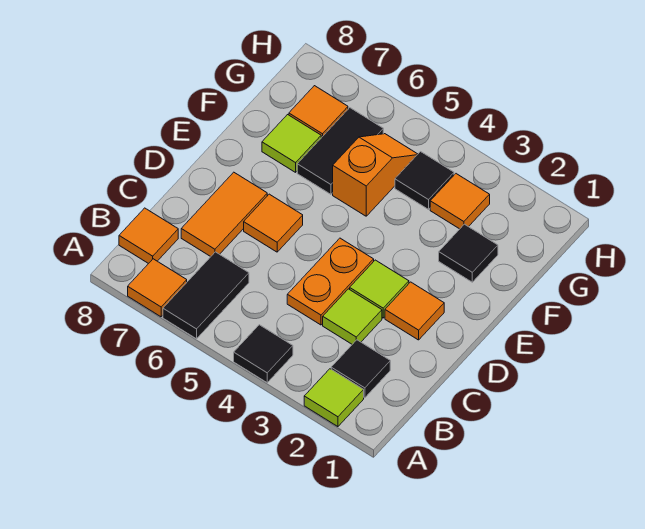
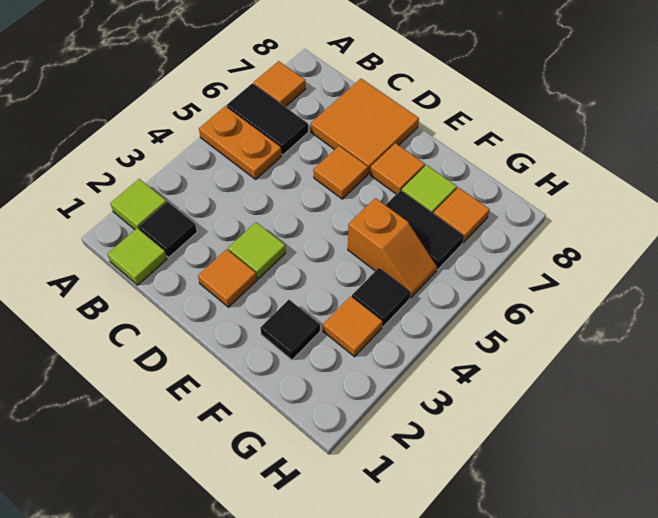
black tile A4 level 1 -> none
orange tile B8 level 1 -> orange tile E7 level 1
lime tile C3 level 1 -> lime tile B1 level 1
orange plate C4:D4 level 1 -> orange plate A5:B5 level 1
orange tile C7:D7 level 1 -> orange tile C7:D8 level 1

